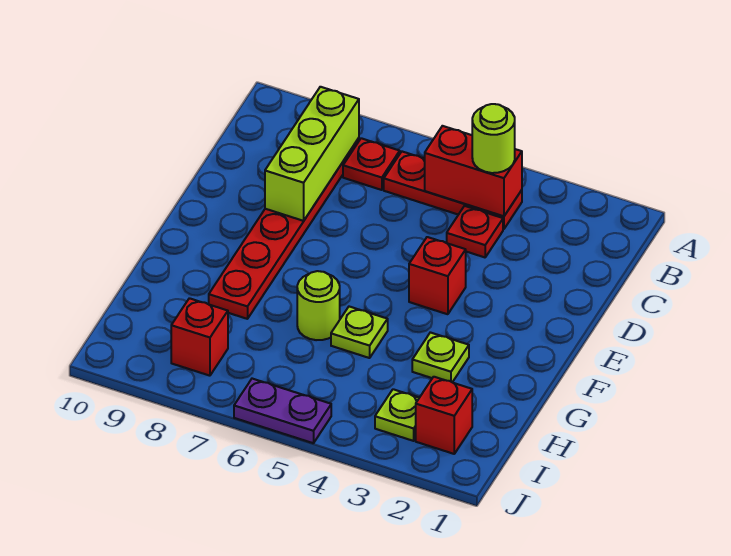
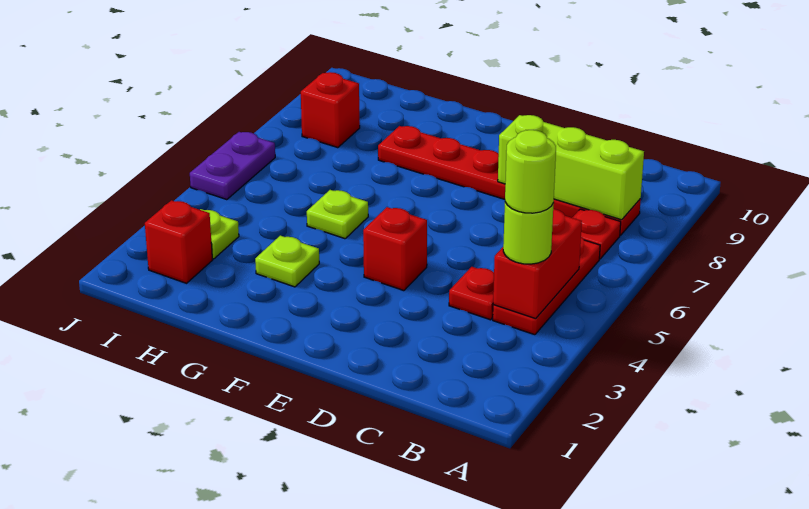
lime round brick G6 level 1 -> lime round brick B4 level 4

